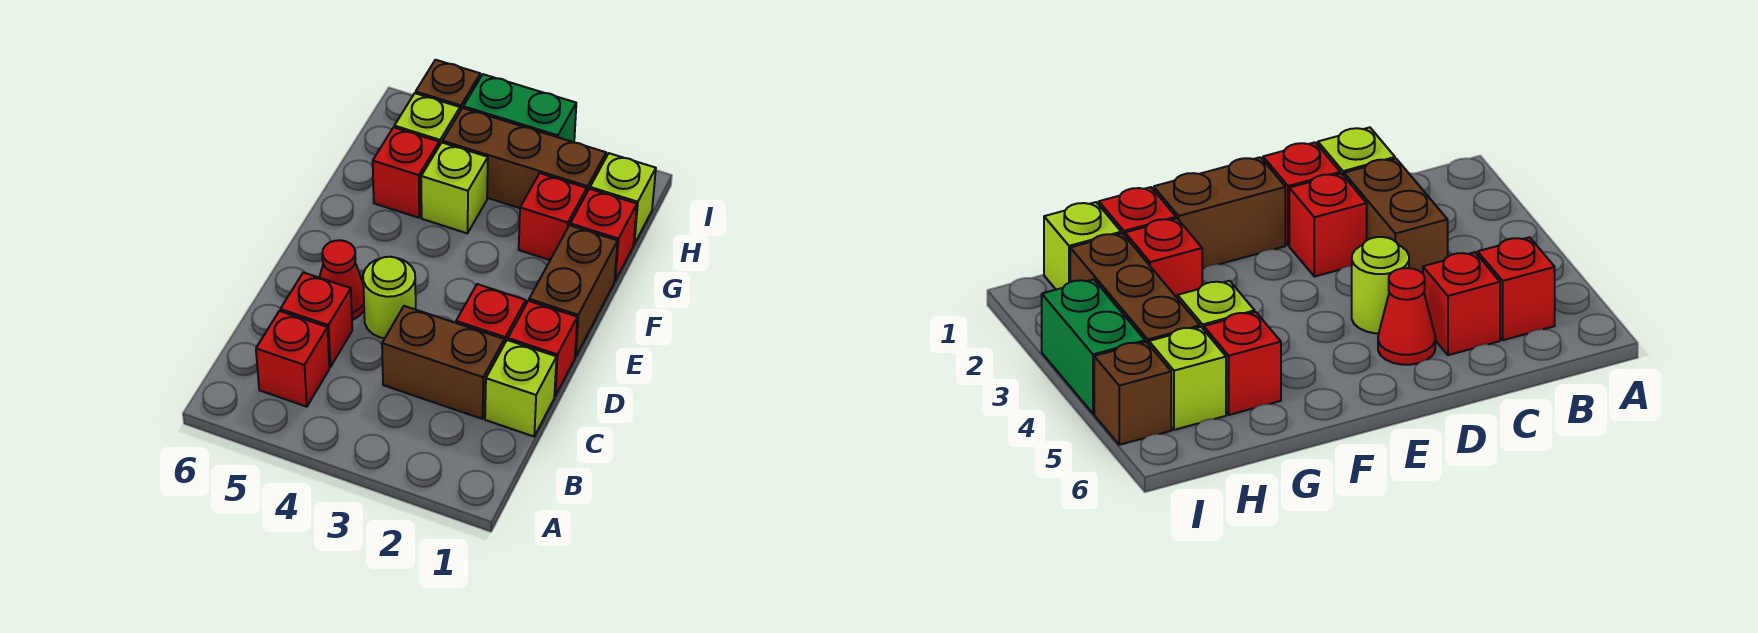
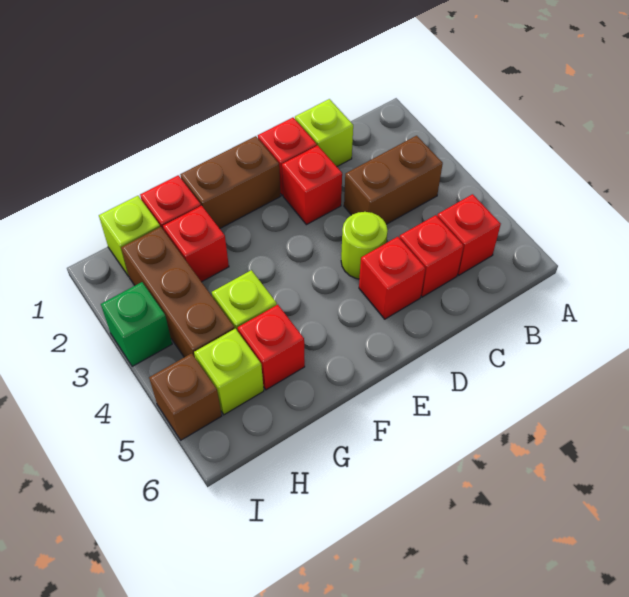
brown brick C2:C3 level 1 -> brown brick B3:C3 level 1
red cone D5 level 1 -> red brick D5 level 1
green brick I3:I4 level 1 -> green brick I3 level 1

